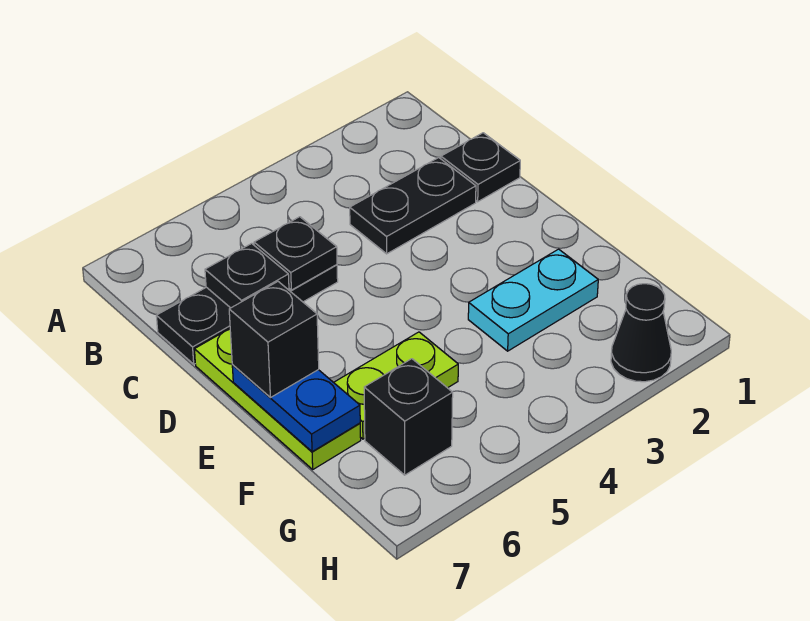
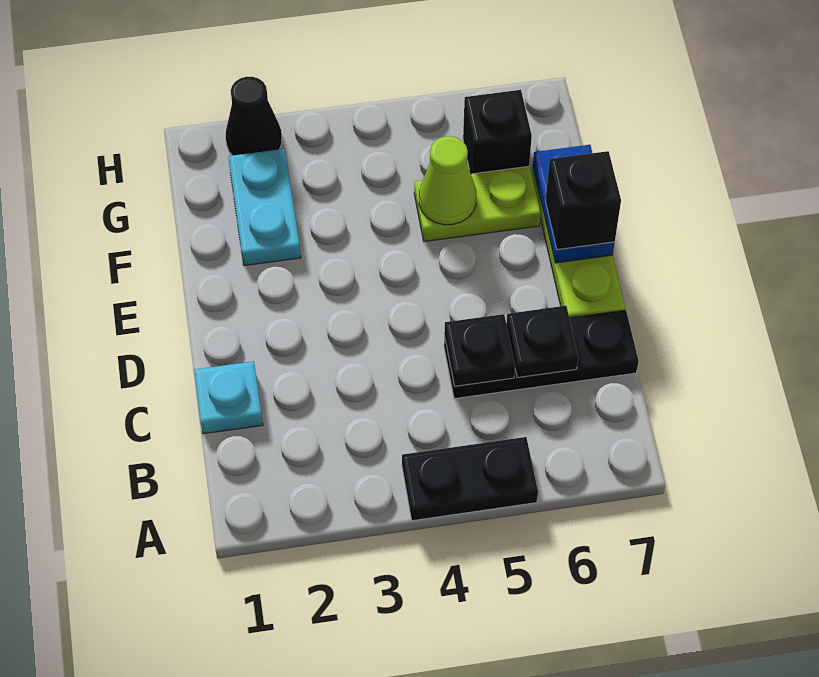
black plate C1 level 1 -> cyan plate C1 level 1
black plate C2:C3 level 1 -> black plate A4:A5 level 1
cyan plate F2:F3 level 1 -> cyan plate F2:G2 level 1
none -> lime cone F5 level 2

